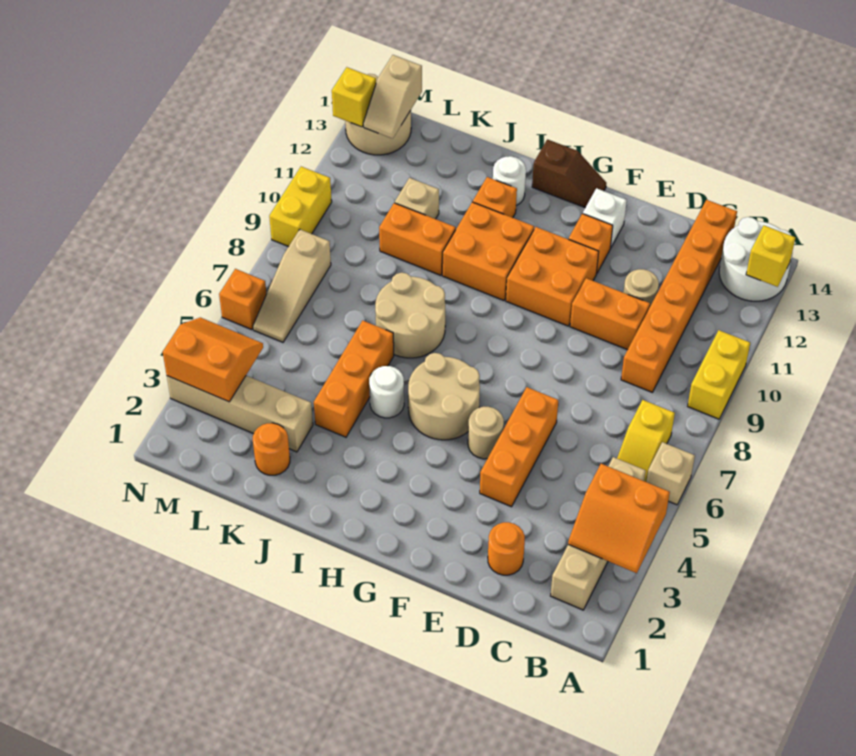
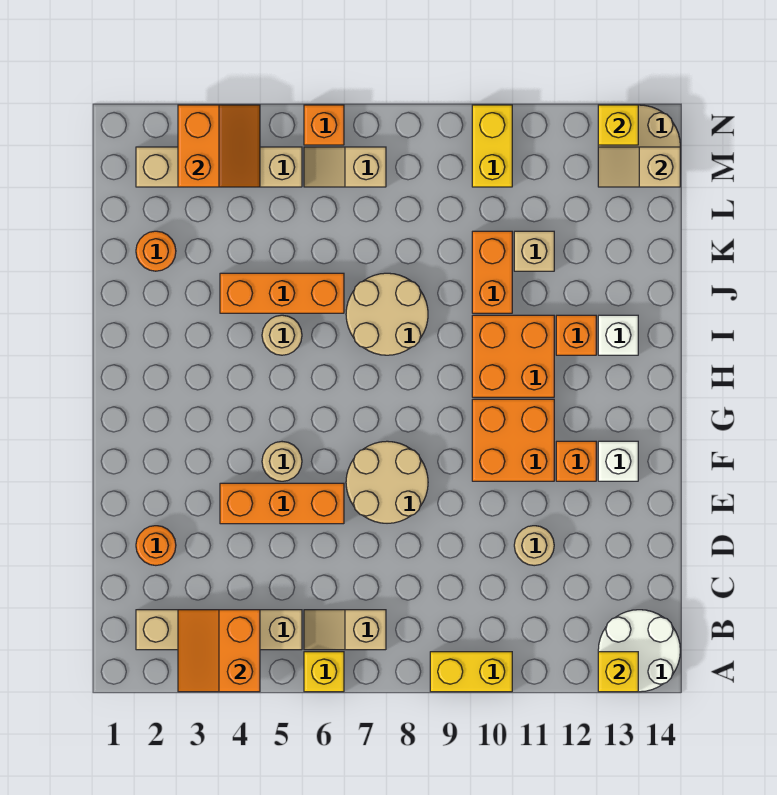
tan brick A6 level 1 -> yellow brick A6 level 1
yellow slope B6:B7 level 1 top 7 -> tan slope B6:B7 level 1 top 7
orange brick C9:C14 level 1 -> none
orange brick D10:E10 level 1 -> none
tan round brick G5:H6 level 1 -> tan round brick E7:F8 level 1
brown slope G14:H14 level 1 top H -> none
white round brick I5 level 1 -> tan round brick I5 level 1
white round brick I13 level 1 -> white brick I13 level 1
tan brick K3:N3 level 1 -> tan brick M2:M5 level 1
tan slope M6:M8 level 1 top 8 -> tan slope M6:M7 level 1 top 7
yellow brick N9:N10 level 1 -> yellow brick M10:N10 level 1

